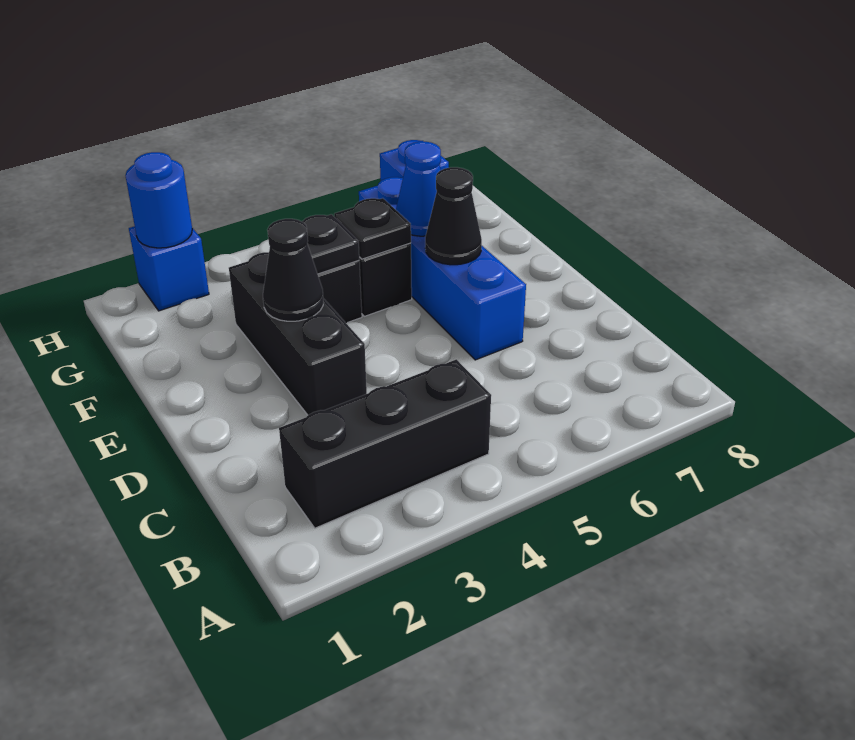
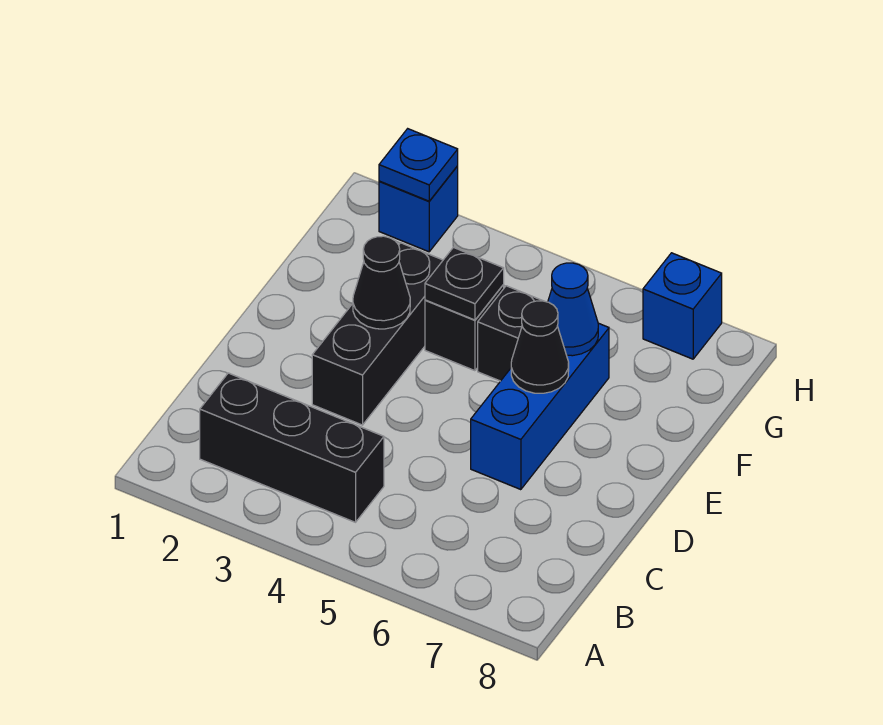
blue brick D6:G6 level 1 -> blue brick D6:F6 level 1
black plate F5 level 2 -> none
blue round brick H2 level 2 -> blue plate H2 level 2

